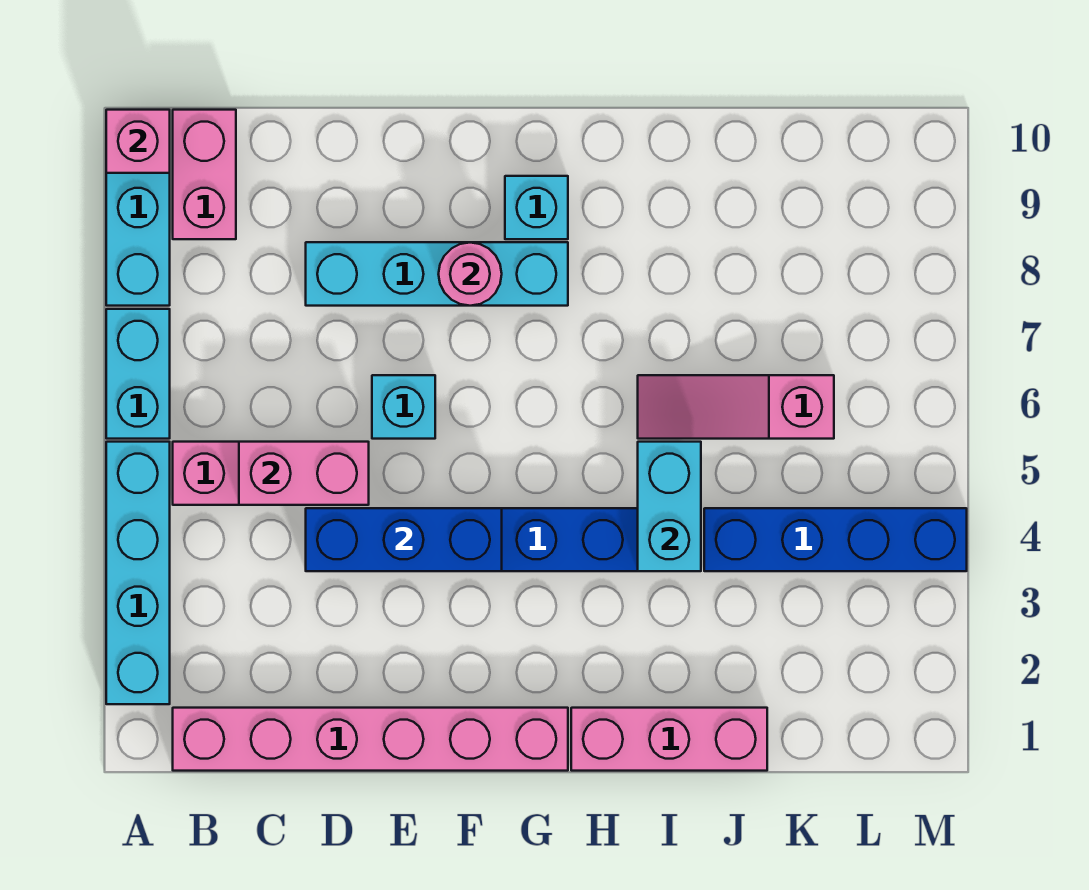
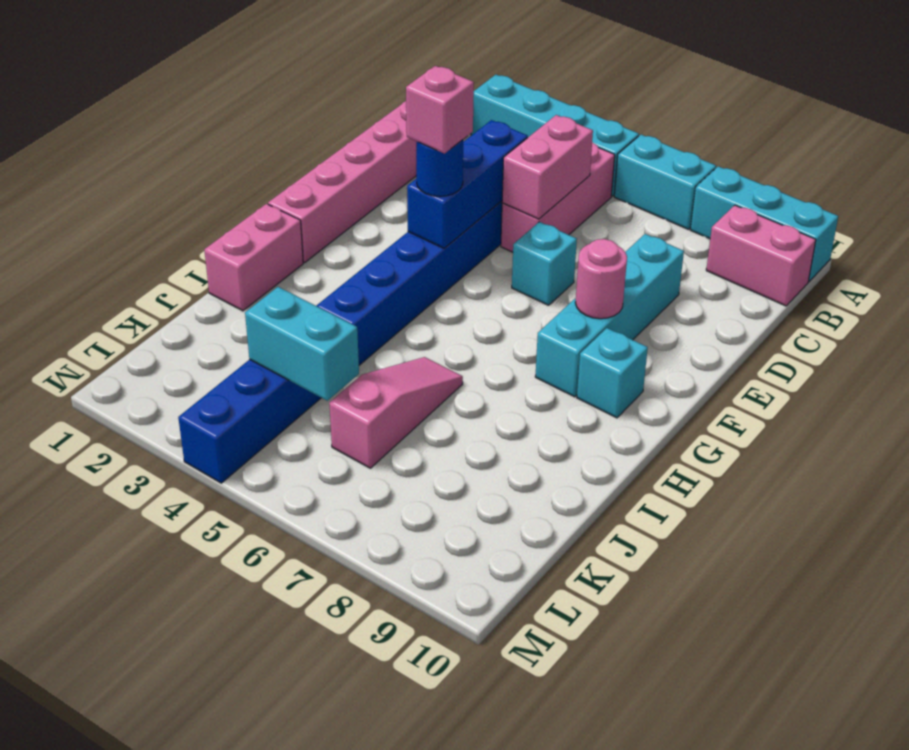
pink brick A10 level 2 -> pink brick F4 level 4
none -> blue round brick F4 level 3
pink brick H1:J1 level 1 -> pink brick H1:I1 level 1
cyan brick I4:I5 level 2 -> cyan brick K4:K5 level 2

